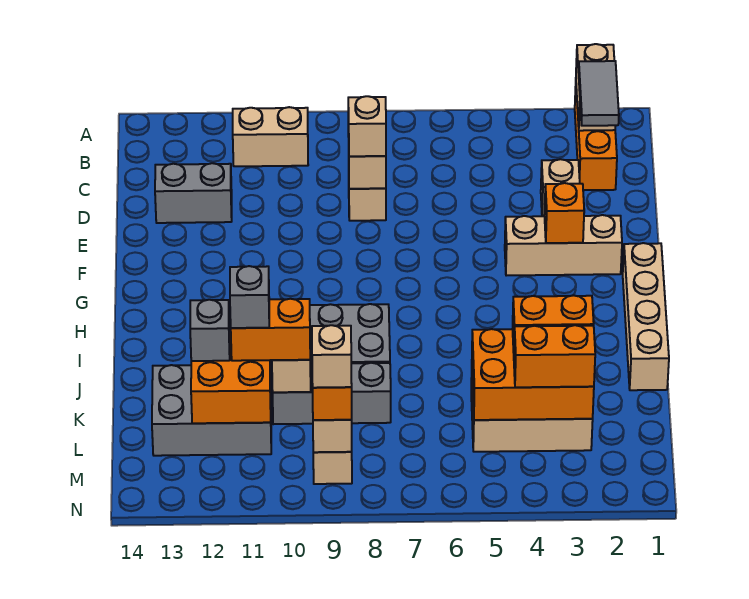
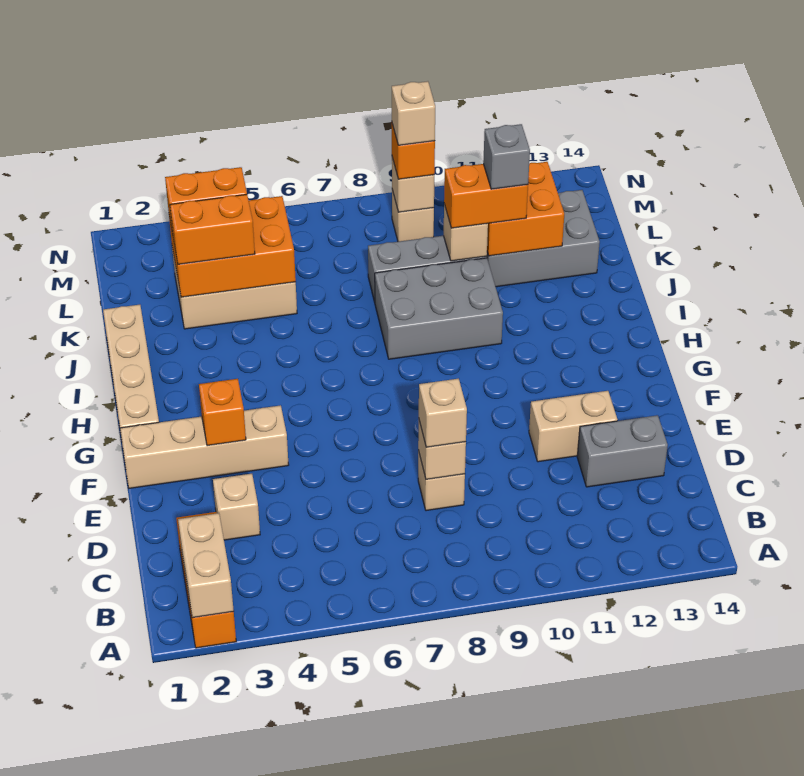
grey tile B2:C2 level 3 -> none
tan brick B10:B11 level 1 -> tan brick E11:E12 level 1
tan brick F2:F4 level 1 -> tan brick F1:F4 level 1
grey brick K12 level 3 -> none

